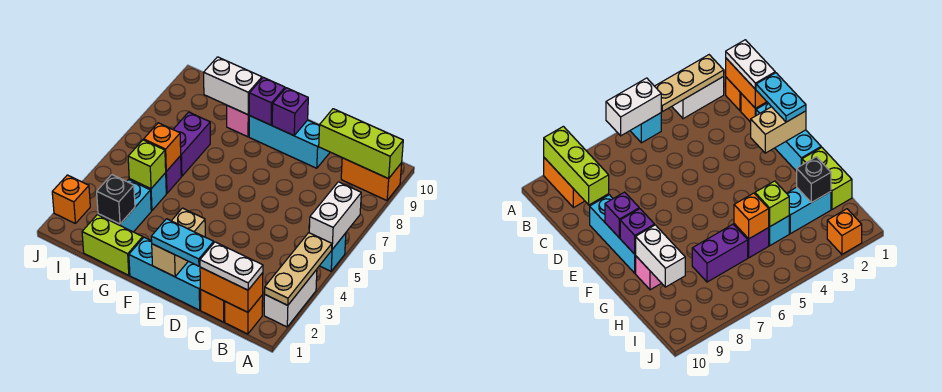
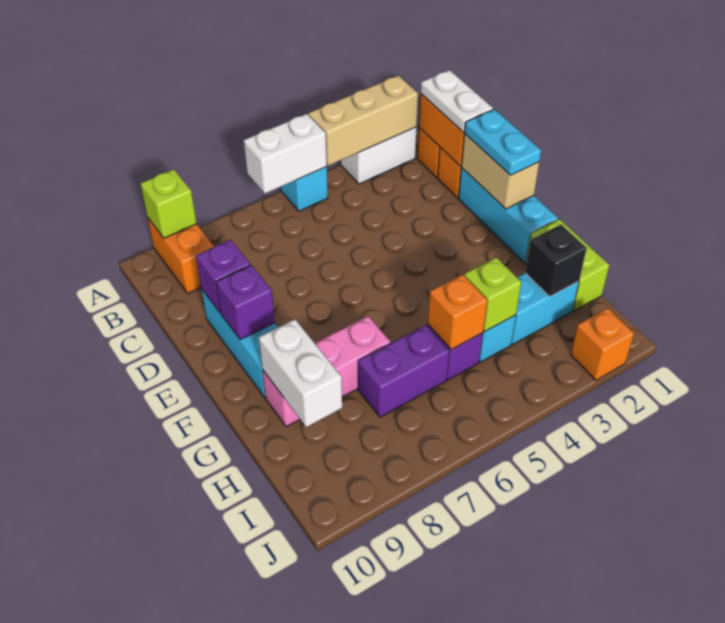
tan plate A2:A4 level 2 -> tan brick A2:A4 level 2
lime brick A9:C9 level 2 -> lime brick A9 level 2
tan brick E1:E2 level 2 -> tan brick D1:E1 level 2
purple brick F9 level 2 -> purple brick D9 level 2
pink brick G9 level 1 -> pink brick G7:G9 level 1

